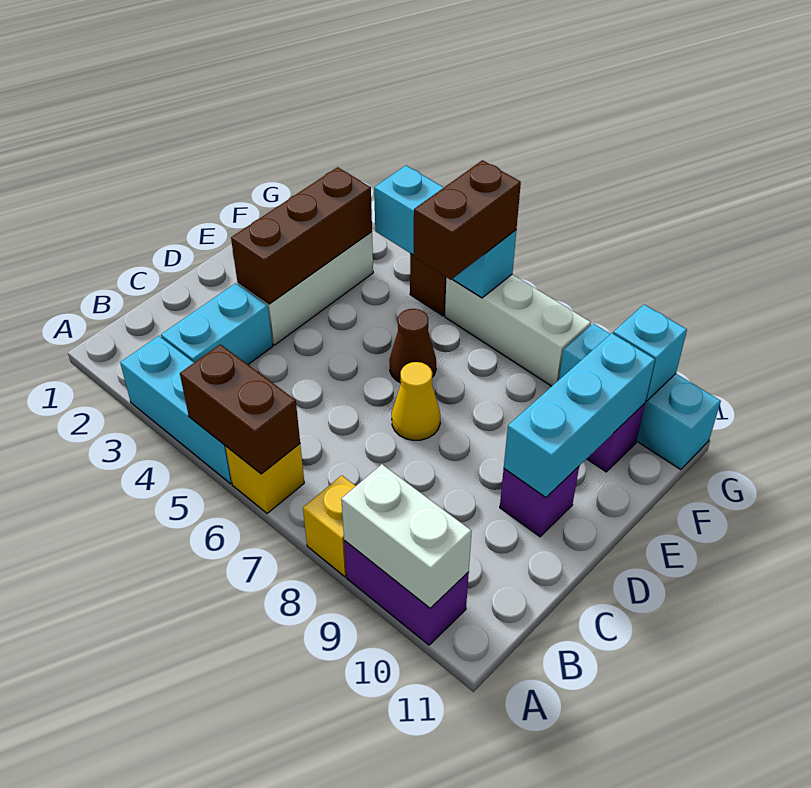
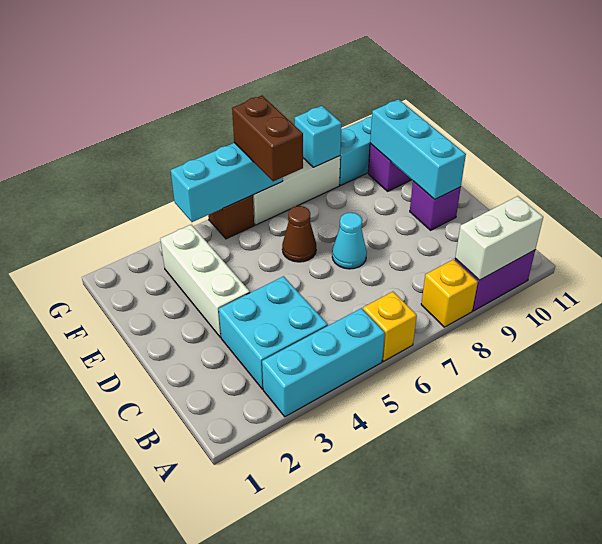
brown brick A5:A6 level 2 -> none
cyan brick B3:C3 level 1 -> cyan brick B3:C4 level 1
brown brick D3:F3 level 2 -> none
yellow cone D7 level 1 -> cyan cone D7 level 1
cyan brick G10 level 2 -> cyan brick G8 level 2

